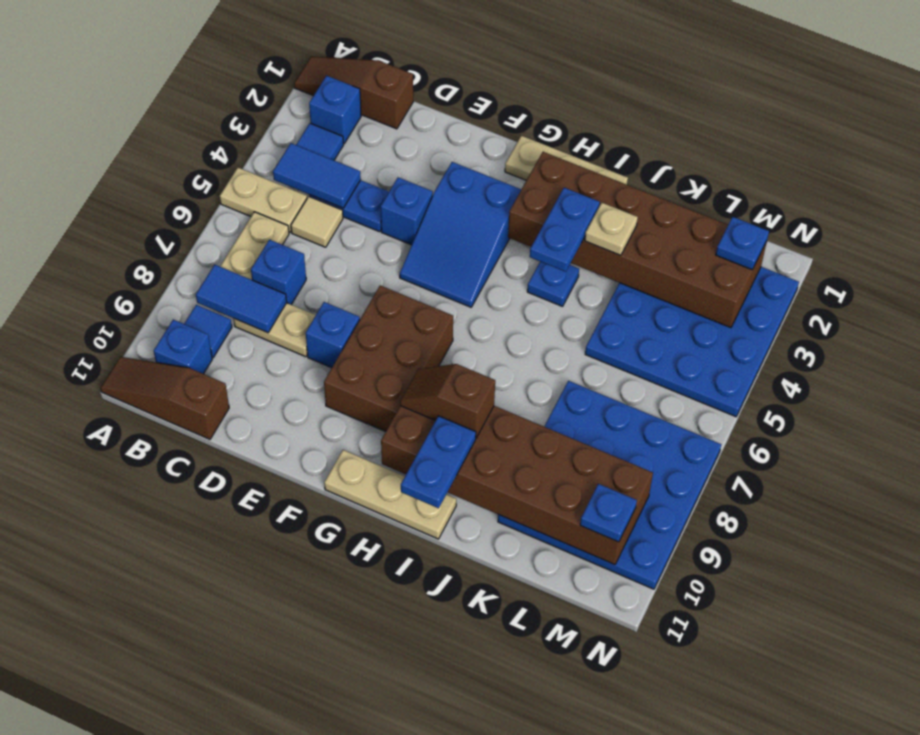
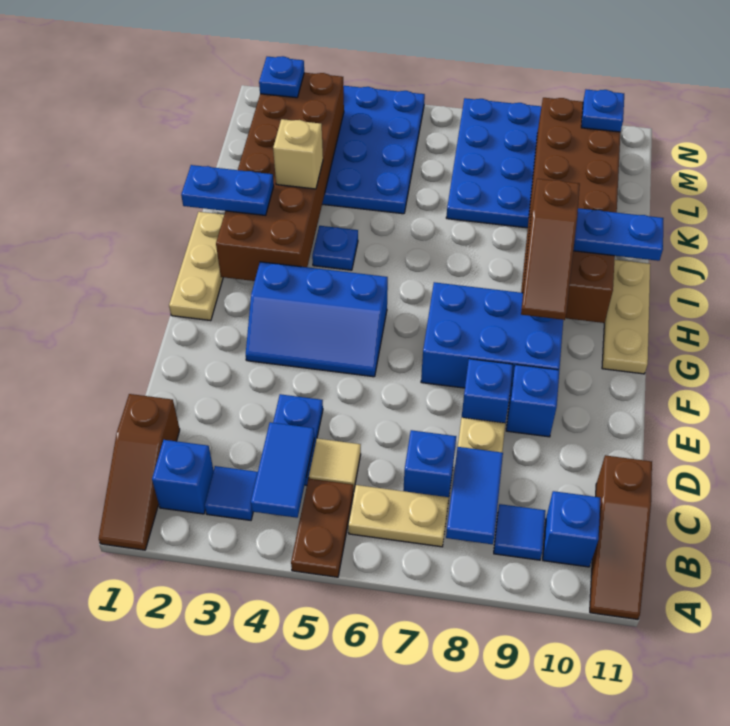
tan plate A5:B5 level 1 -> brown plate A5:B5 level 1
blue brick E4 level 1 -> blue brick E9 level 1
blue slope F3:G5 level 1 top 3 -> blue slope F3:G5 level 1 top G
brown brick F7:G9 level 1 -> blue brick F7:G9 level 1
brown slope H9:I9 level 3 top I -> brown slope G9:I9 level 3 top I
blue plate I3:I4 level 3 -> blue plate I1:I2 level 3
tan plate J3 level 3 -> tan brick J3 level 3

